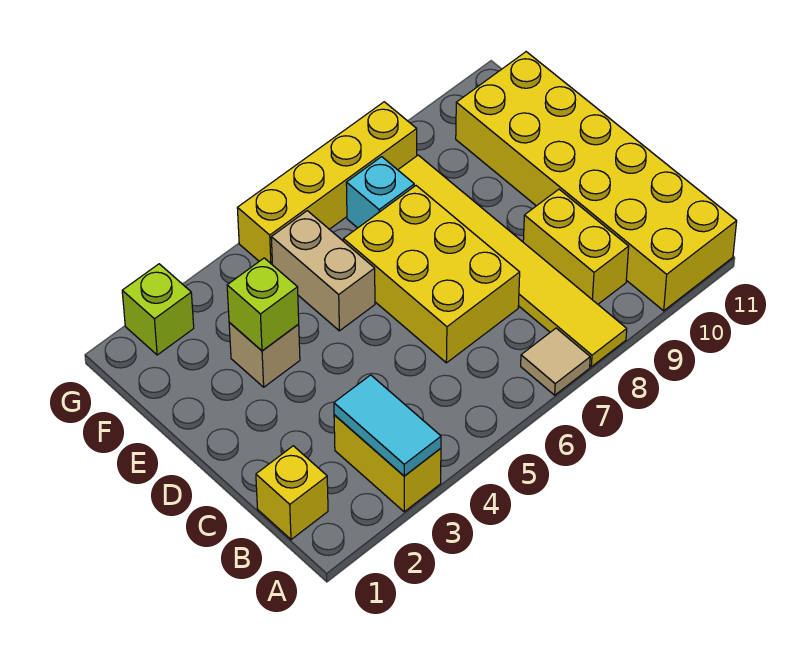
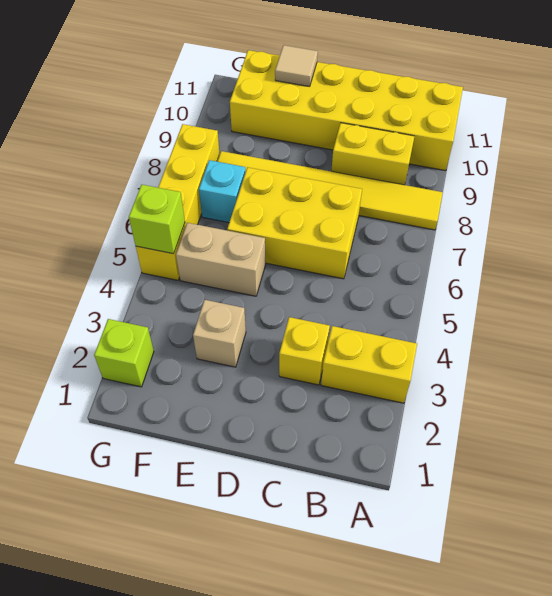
cyan tile A3:B3 level 2 -> none
tan tile A7 level 1 -> tan tile E11 level 2
yellow brick B1 level 1 -> yellow brick C3 level 1
lime brick E3 level 2 -> lime brick G5 level 2

